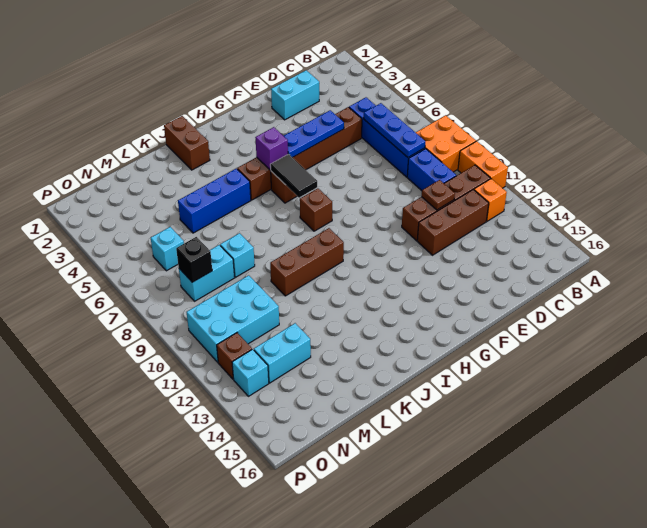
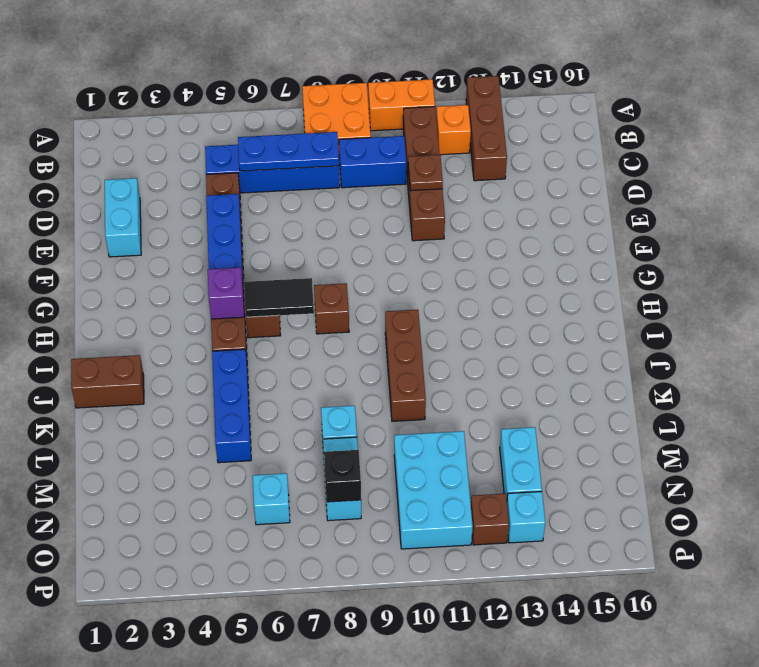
brown brick C12:E12 level 1 -> brown brick A13:C13 level 1

